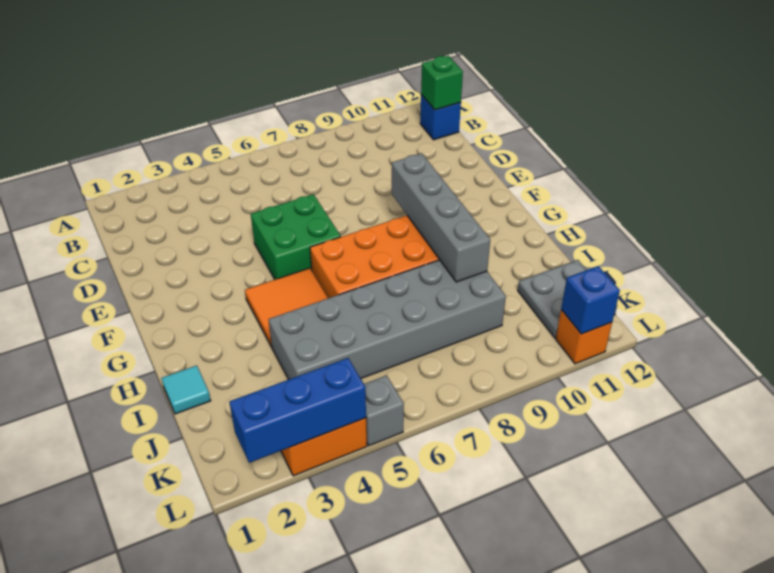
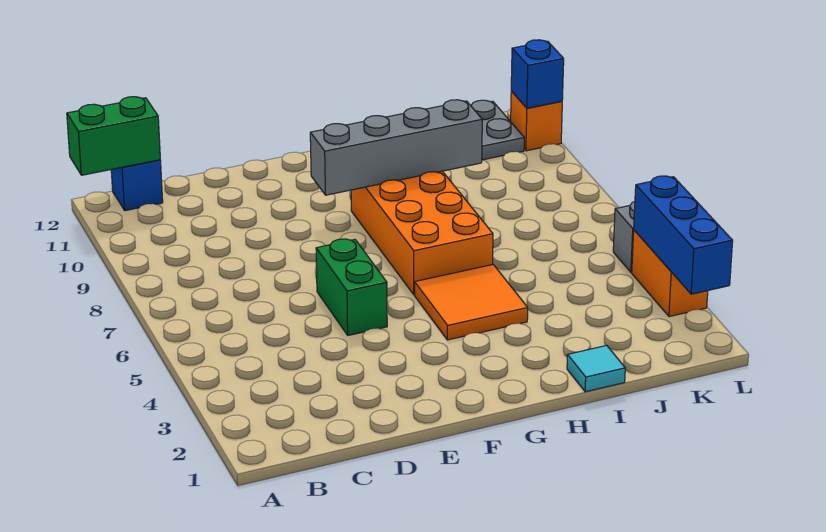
green brick B12 level 2 -> green brick A12:B12 level 2
green brick E5:F6 level 1 -> green brick E5:E6 level 1
grey brick I4:J9 level 1 -> none

